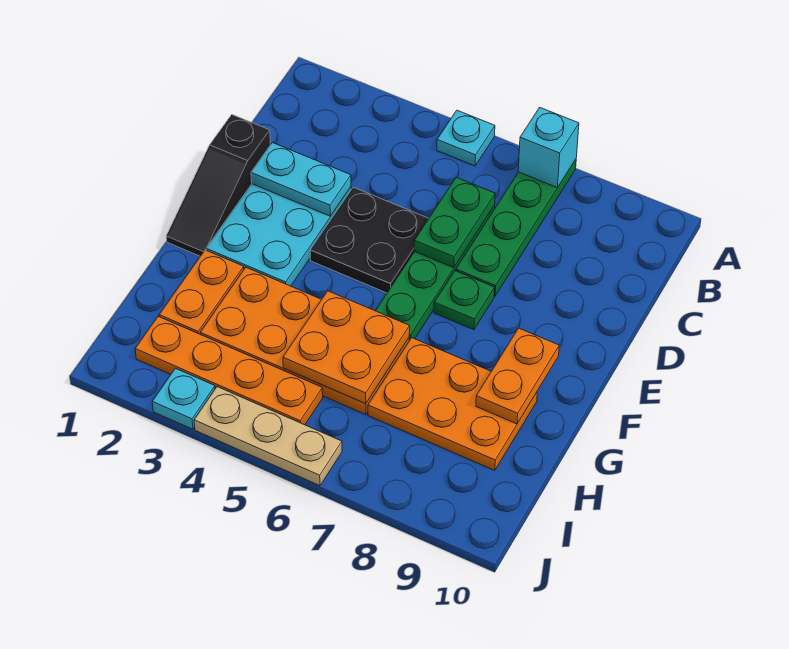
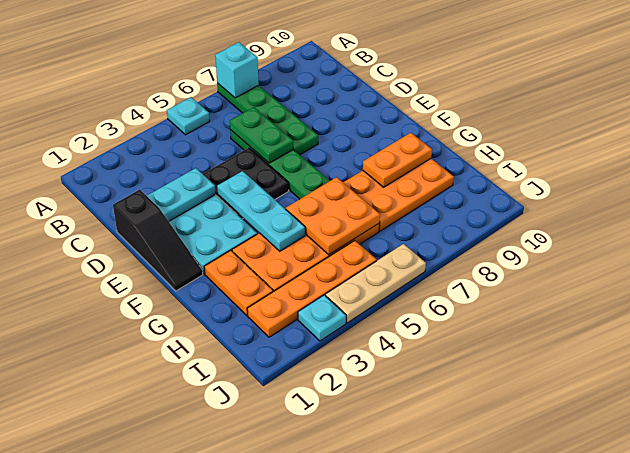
none -> cyan plate E4:G4 level 2
green plate E7 level 1 -> none
orange plate F9:G9 level 2 -> orange plate G8:G9 level 2

